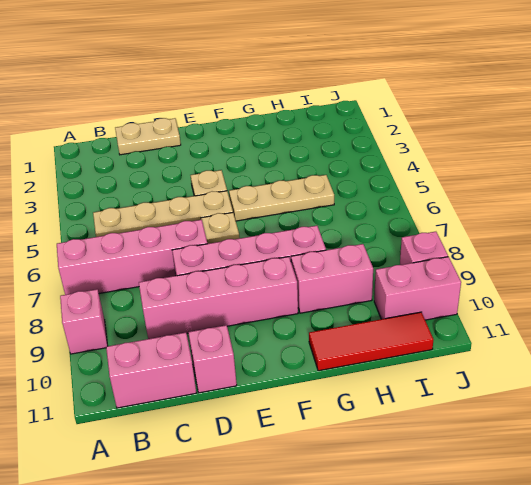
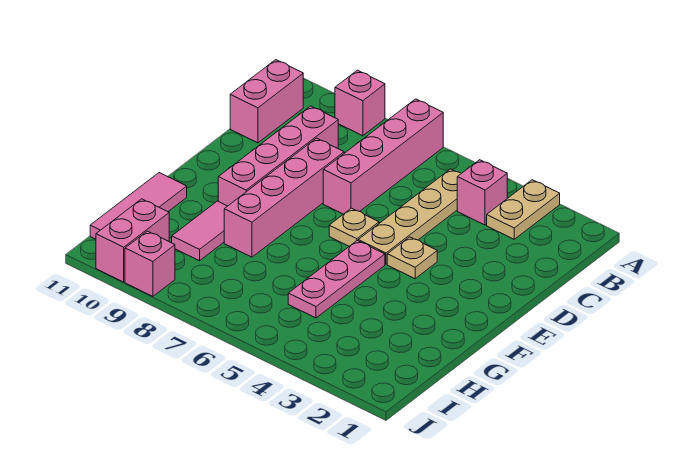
tan plate C1:D1 level 1 -> tan plate A3:B3 level 1
pink brick D11 level 1 -> pink brick B4 level 1
tan plate F5:H5 level 1 -> pink plate F5:H5 level 1
pink brick G9:H9 level 1 -> pink tile G9:H9 level 1
red tile G11:I11 level 1 -> pink tile G11:I11 level 1

